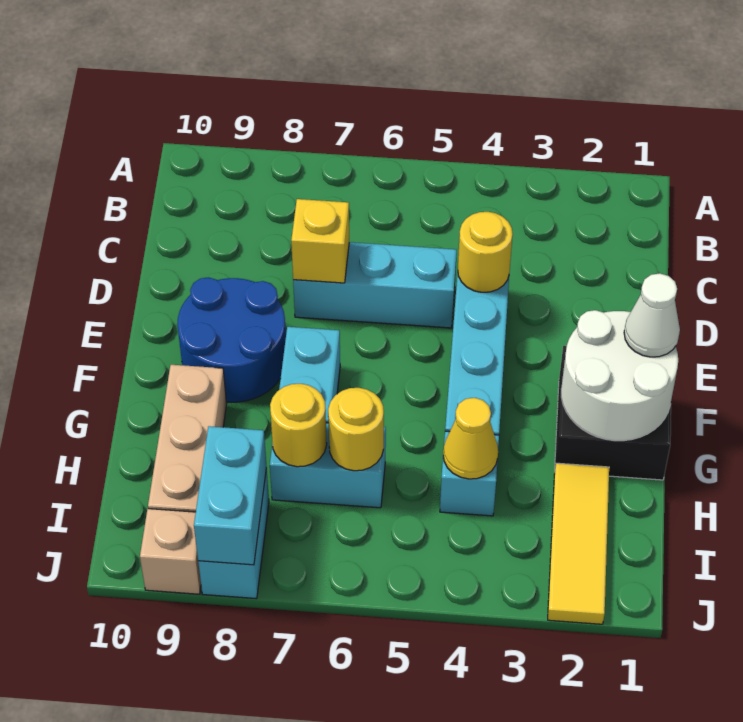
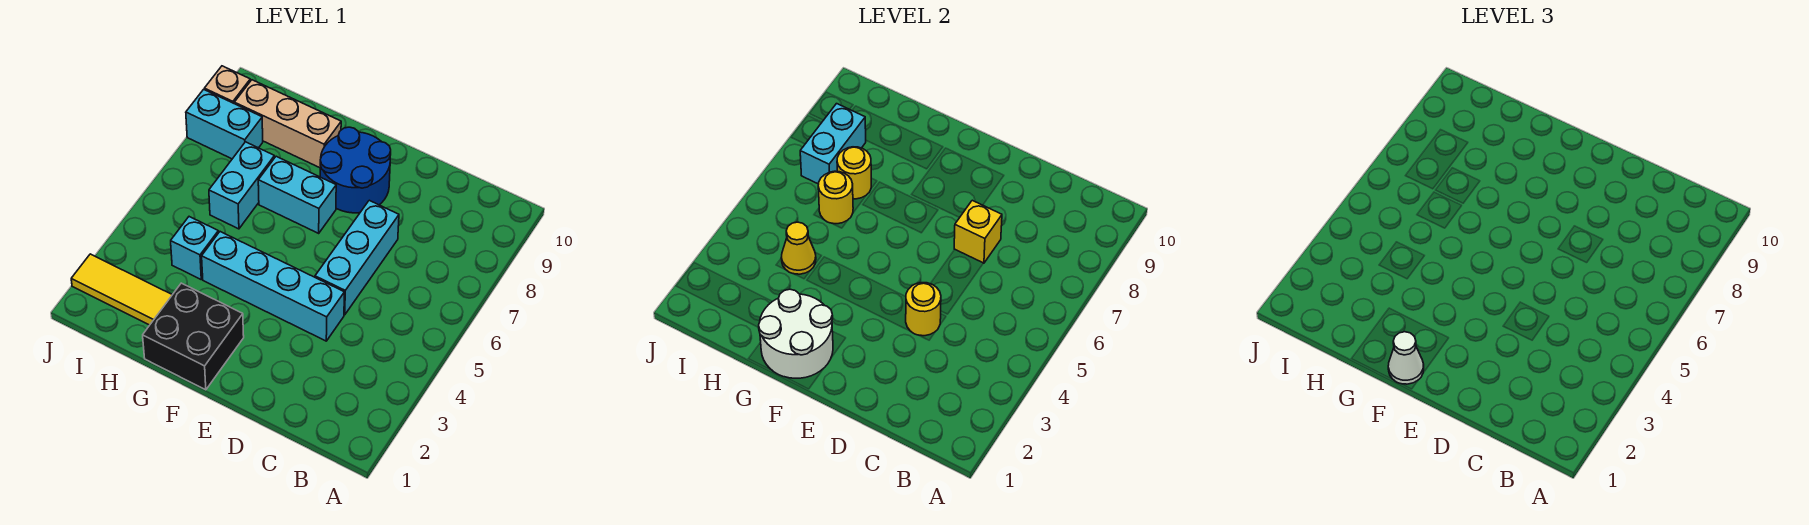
cyan brick I8:J8 level 2 -> cyan brick I7:I8 level 2

